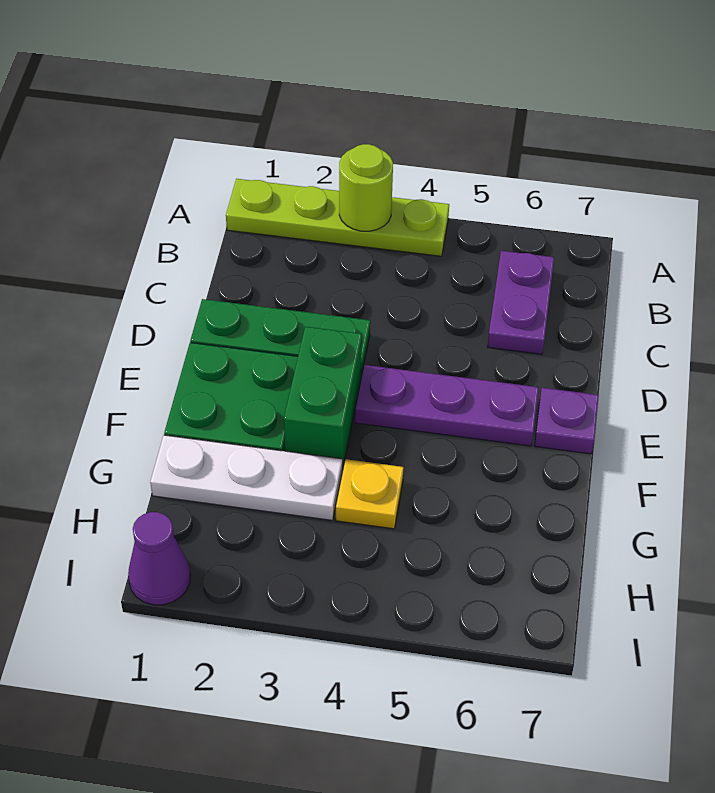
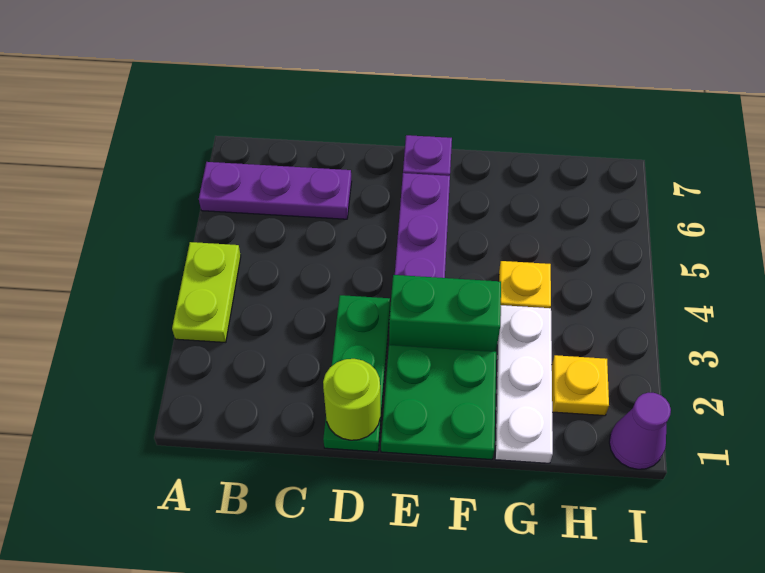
lime plate A1:A4 level 1 -> lime plate A3:A4 level 1
lime round brick A3 level 2 -> lime round brick D1 level 2
purple plate B6:C6 level 1 -> purple plate A6:C6 level 1
none -> yellow plate H2 level 1

